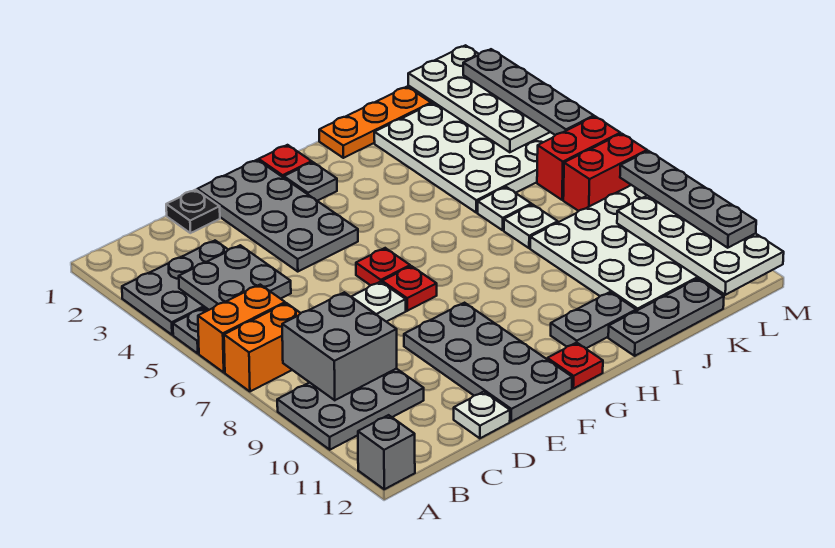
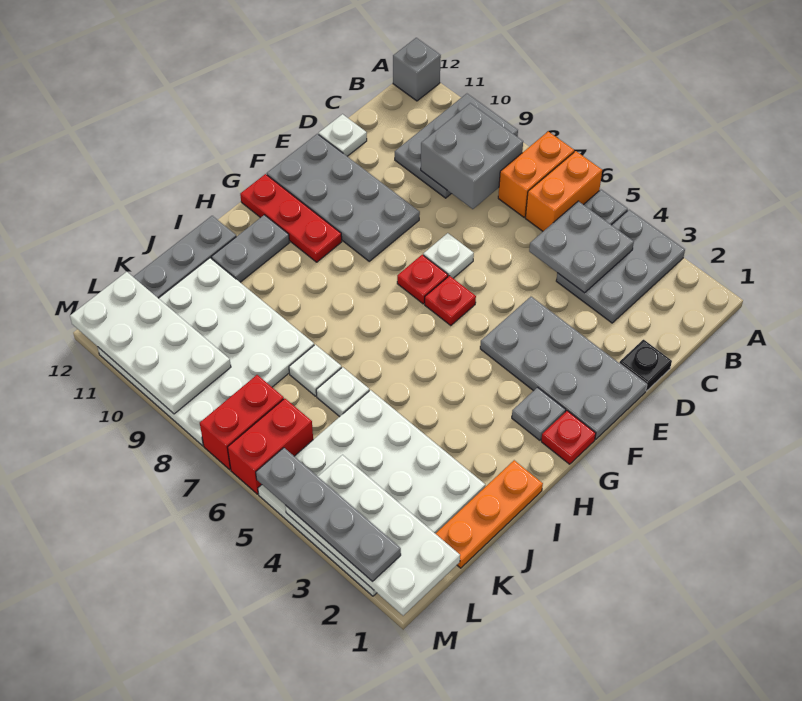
red plate G12 level 1 -> red plate G10:G12 level 1
grey plate M8:M11 level 3 -> none

